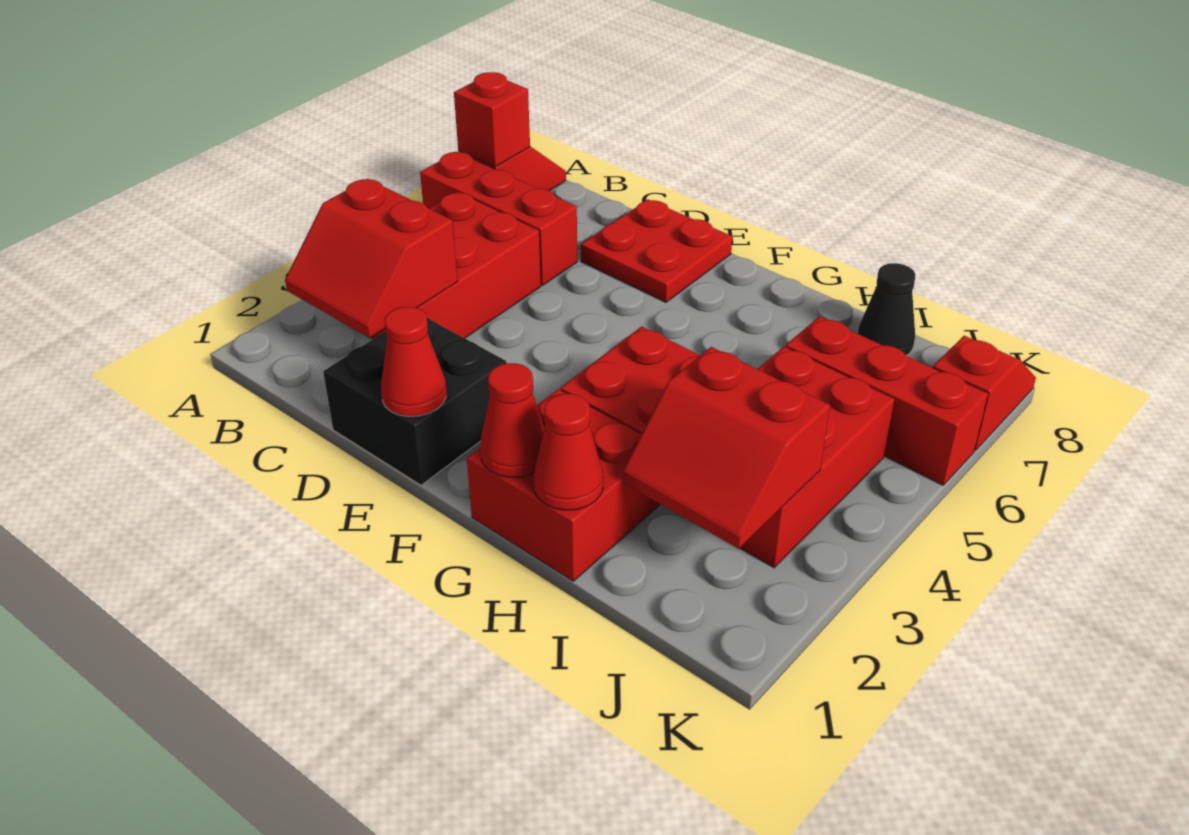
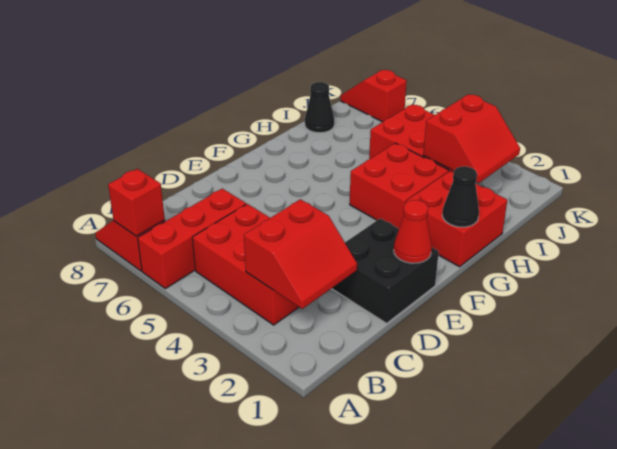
red plate D7:E8 level 1 -> none
red cone G1 level 2 -> black cone G1 level 2
red cone H1 level 2 -> none
red brick I6:K6 level 1 -> none

